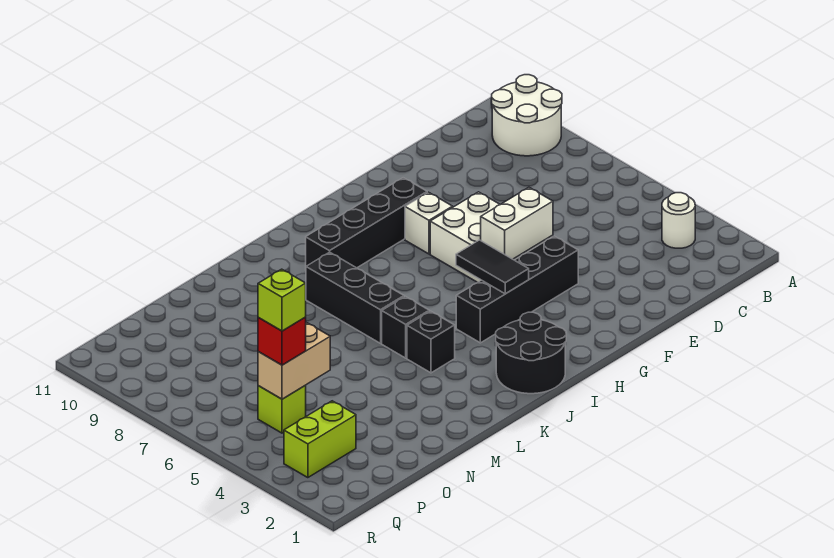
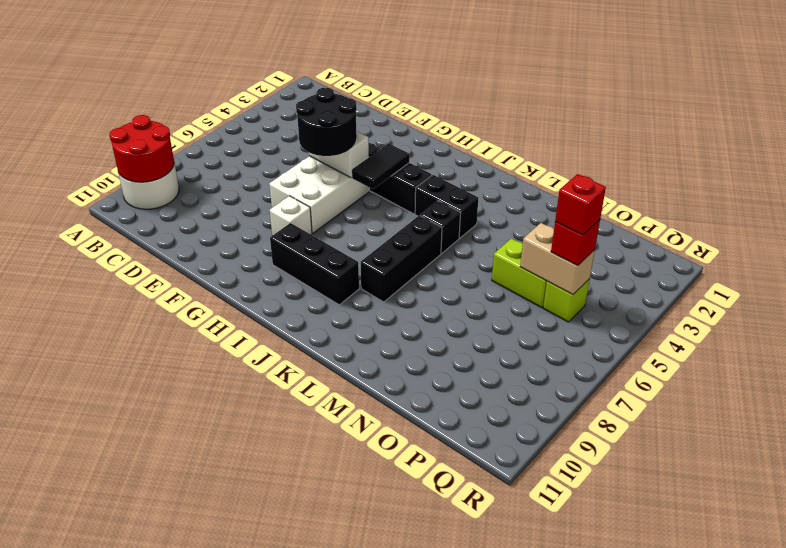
none -> red round brick A9:B10 level 2
white round brick B3 level 1 -> none
black brick G9:J9 level 1 -> black brick H9:J9 level 1
black round brick I1:J2 level 1 -> black round brick F5:G6 level 3
black brick K4 level 1 -> black brick J4:K4 level 1
lime brick P3:Q3 level 1 -> lime brick N5:O5 level 1
lime brick P5 level 4 -> red brick P5 level 4

